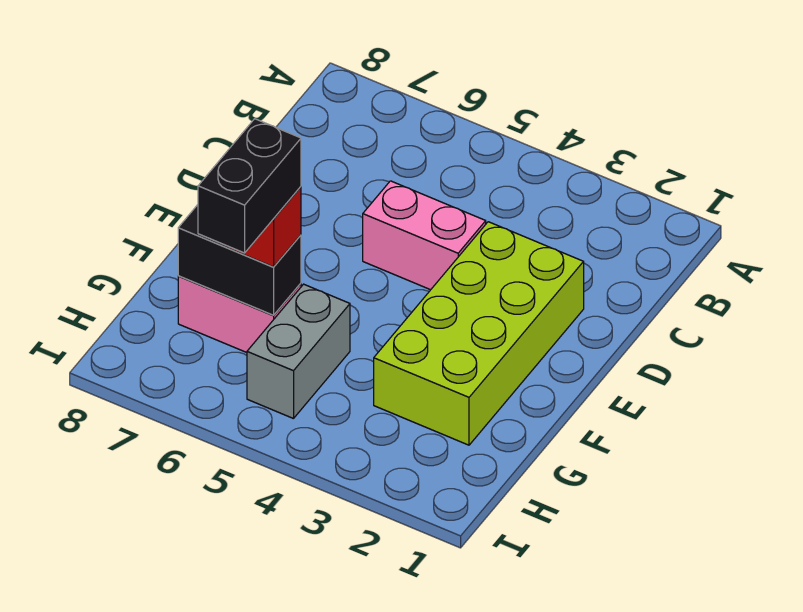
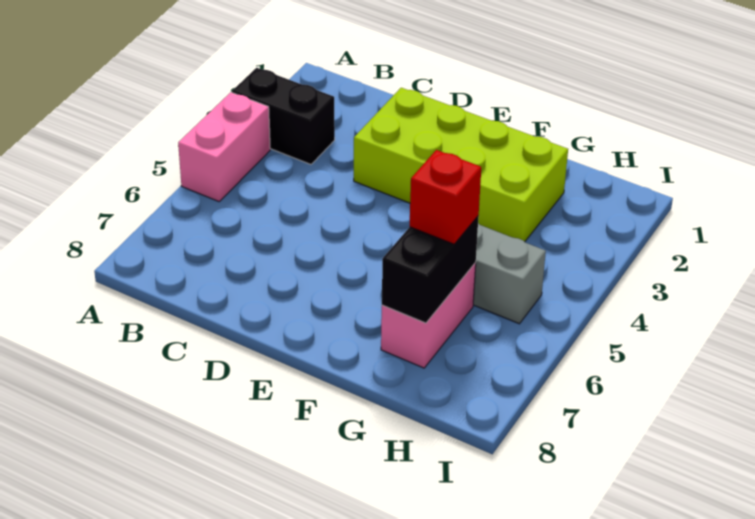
pink brick D4:D5 level 1 -> pink brick A4:A5 level 1
black brick G6:H6 level 4 -> black brick A3:B3 level 1

